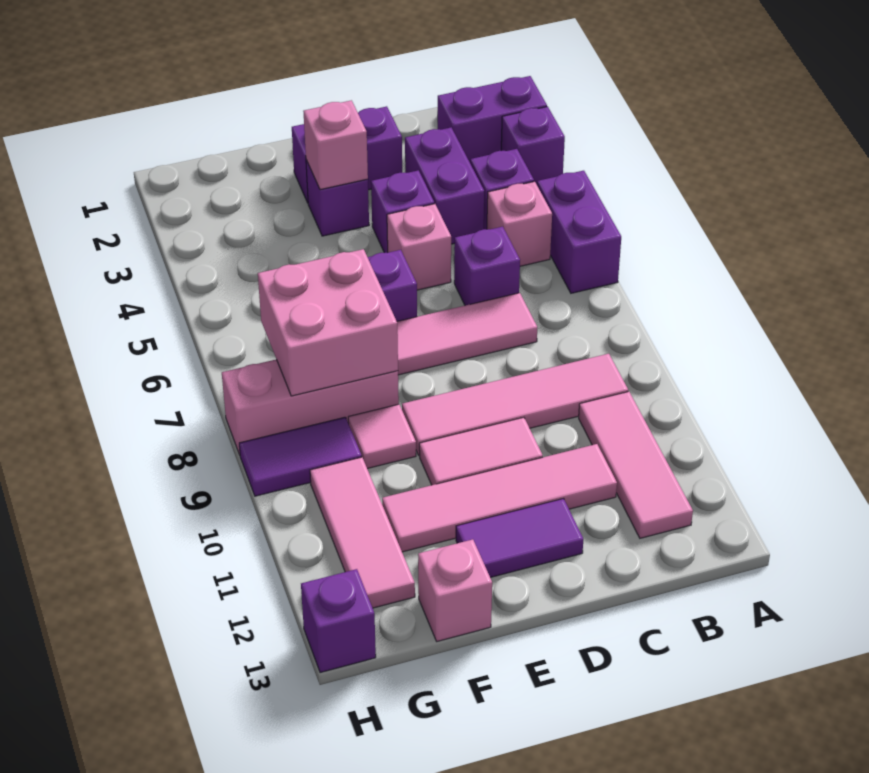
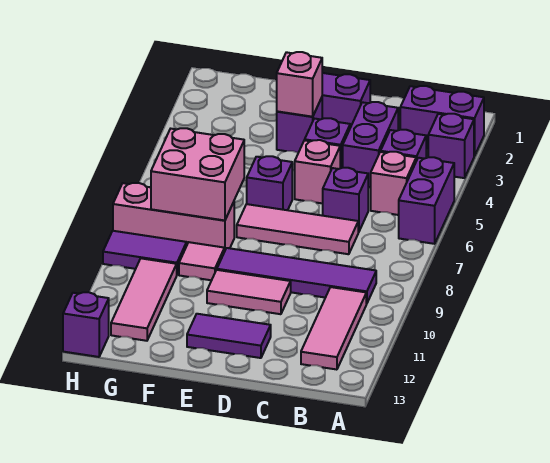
pink tile B9:E9 level 1 -> purple tile B9:E9 level 1
pink tile C11:F11 level 1 -> none
pink brick F13 level 1 -> none

